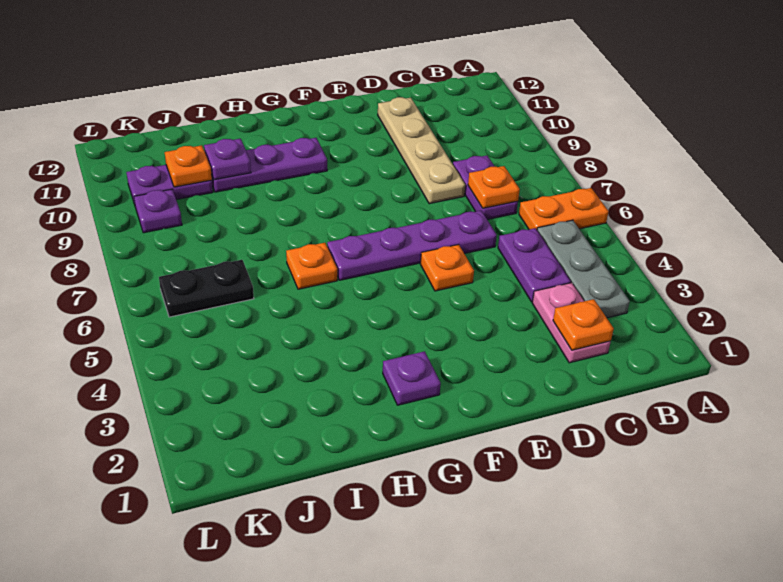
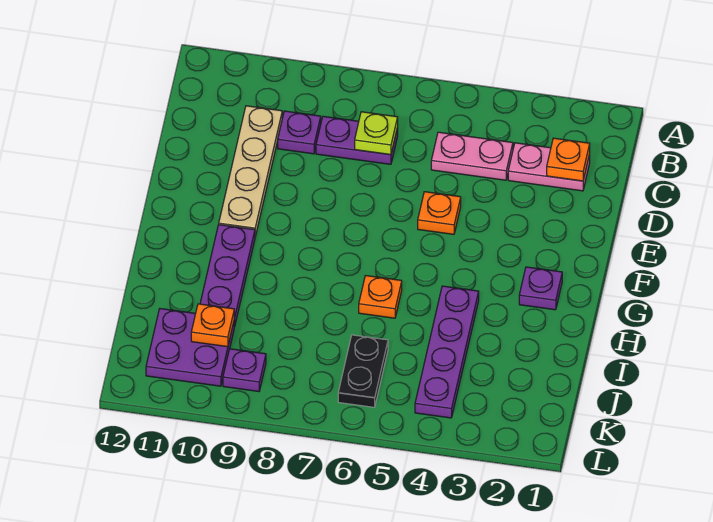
orange plate A6:B6 level 1 -> none
grey plate B3:B5 level 1 -> none
purple plate C4:C5 level 1 -> pink plate C4:C5 level 1
orange plate C7 level 2 -> lime plate C7 level 2
purple plate D6:G6 level 1 -> purple plate H4:K4 level 1
tan plate D8:D11 level 1 -> tan plate C10:F10 level 1
purple plate I10 level 2 -> purple plate C9 level 1
purple plate J10:K10 level 1 -> purple plate J10:K11 level 1

